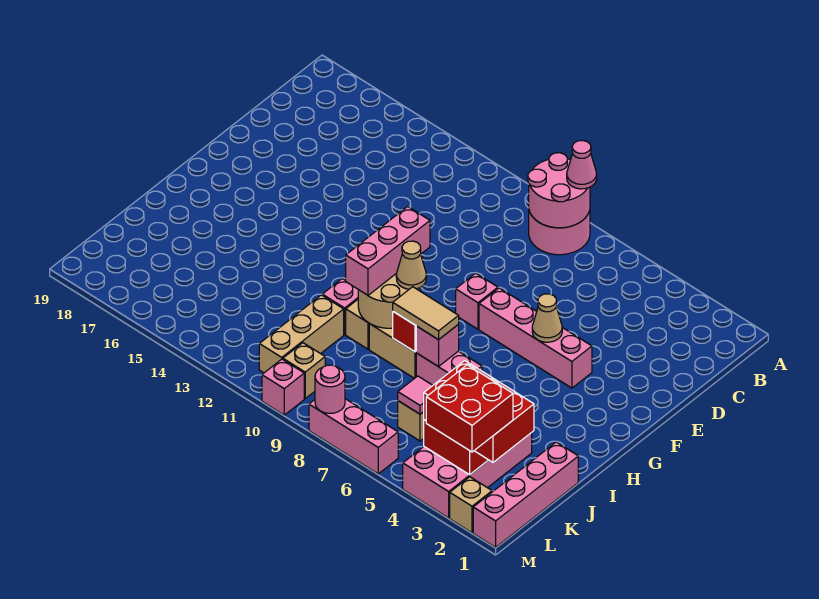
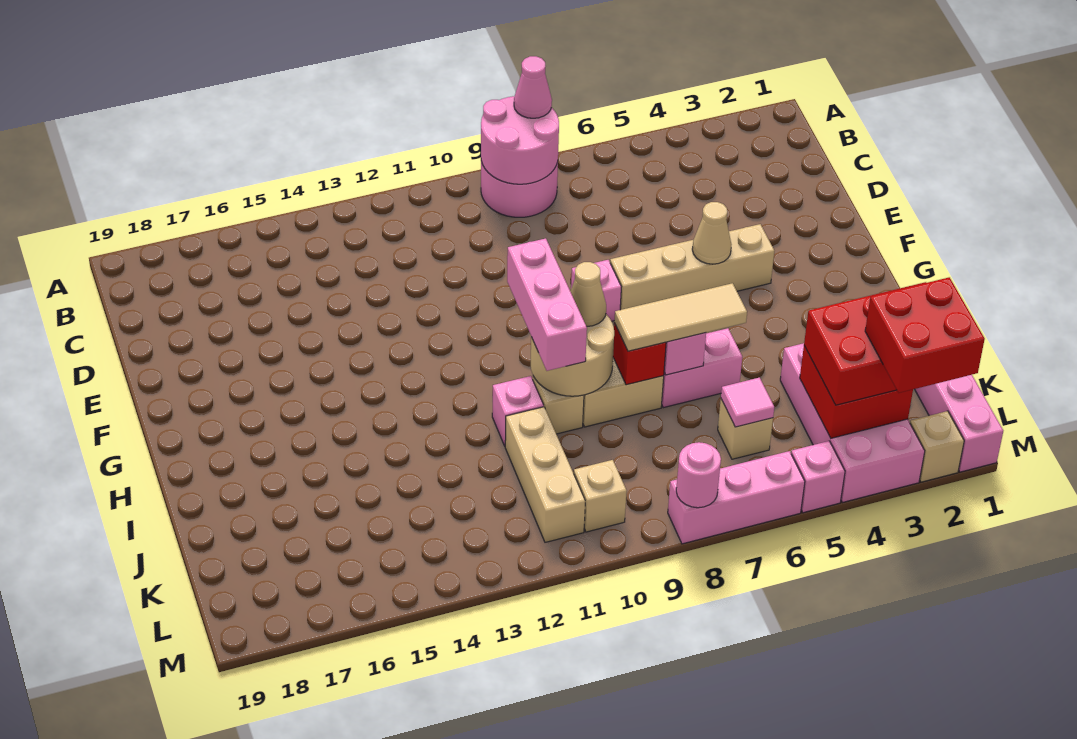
pink brick F4:F7 level 1 -> tan brick F4:F7 level 1
tan tile I7:I8 level 3 -> tan tile I6:I8 level 3
pink brick M10 level 1 -> pink brick M5 level 1

